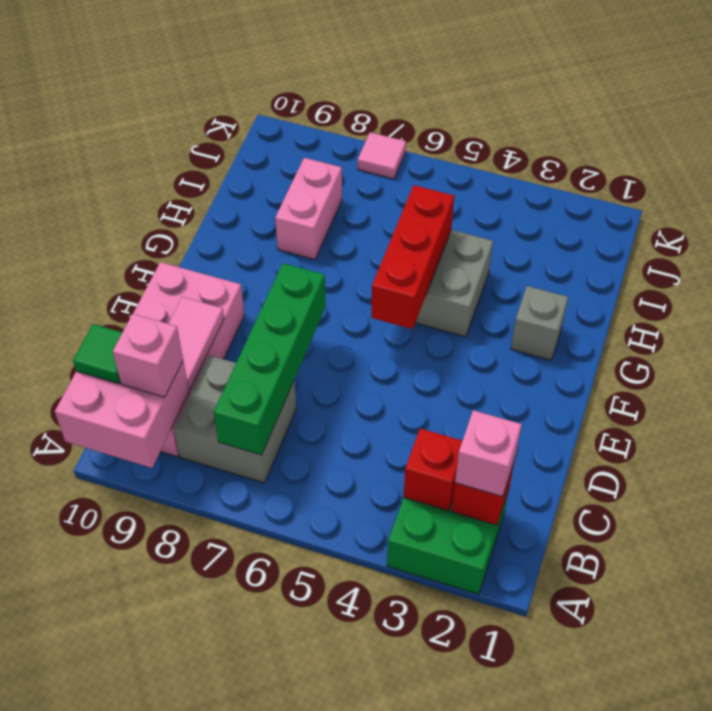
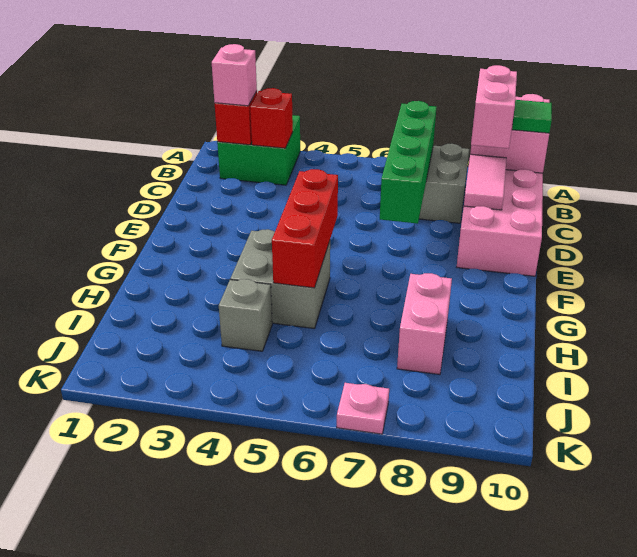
pink brick B9 level 3 -> pink brick B9:C9 level 3
grey brick G2 level 1 -> grey brick I4 level 1
pink tile K7 level 1 -> pink plate K7 level 1

